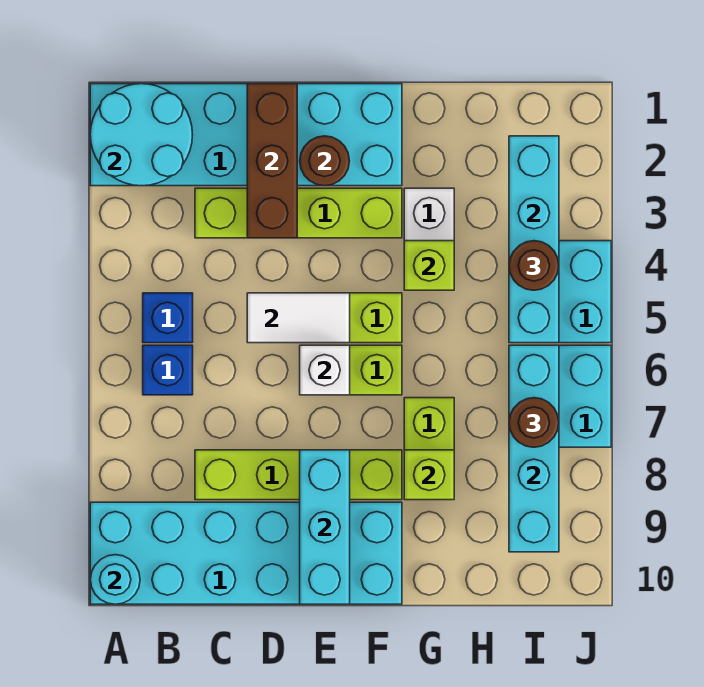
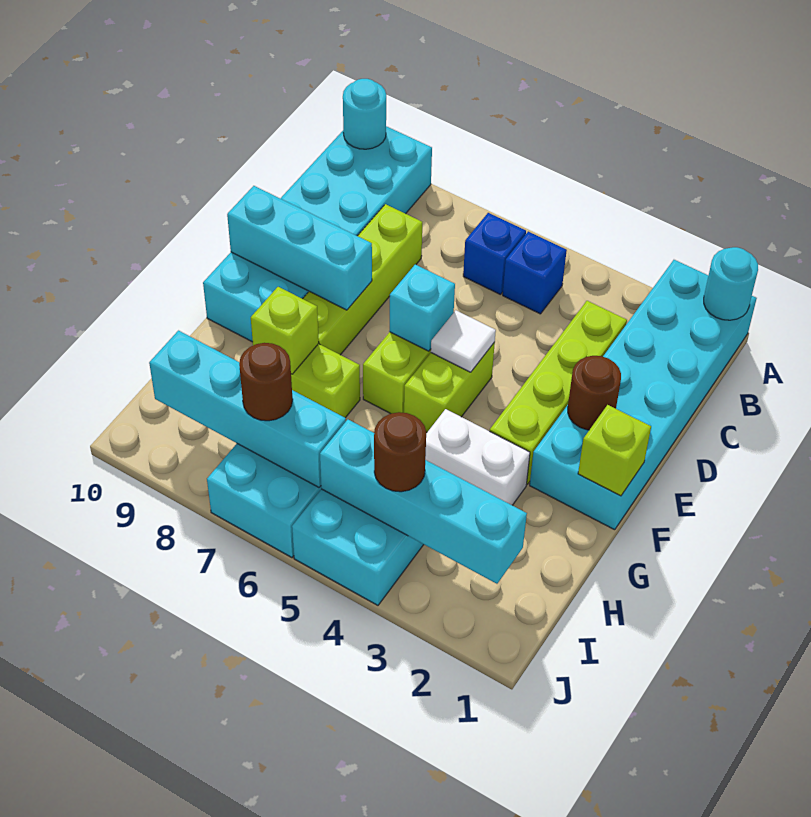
cyan round brick A1:B2 level 2 -> cyan round brick A1 level 2
brown brick D1:D3 level 2 -> none
white tile D5:E5 level 2 -> white tile E5 level 2
white brick E6 level 2 -> cyan brick E6 level 2
lime brick G4 level 2 -> lime brick F1 level 2

